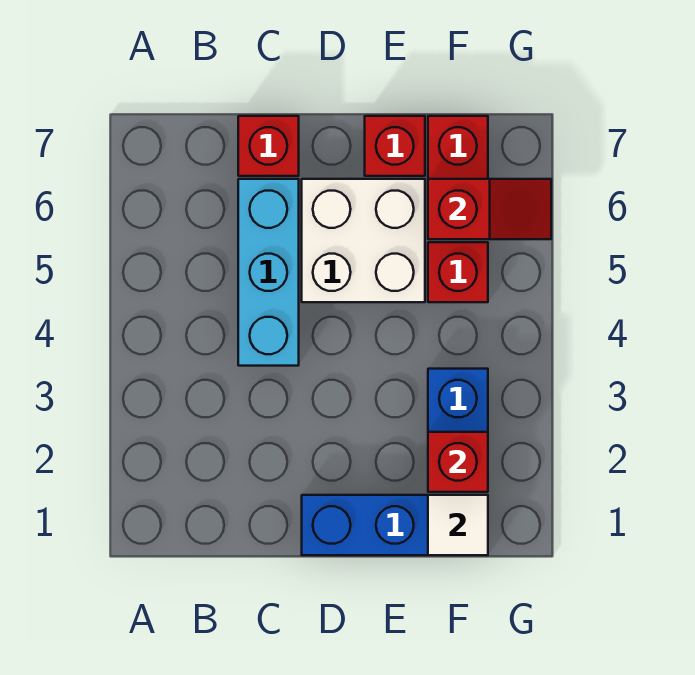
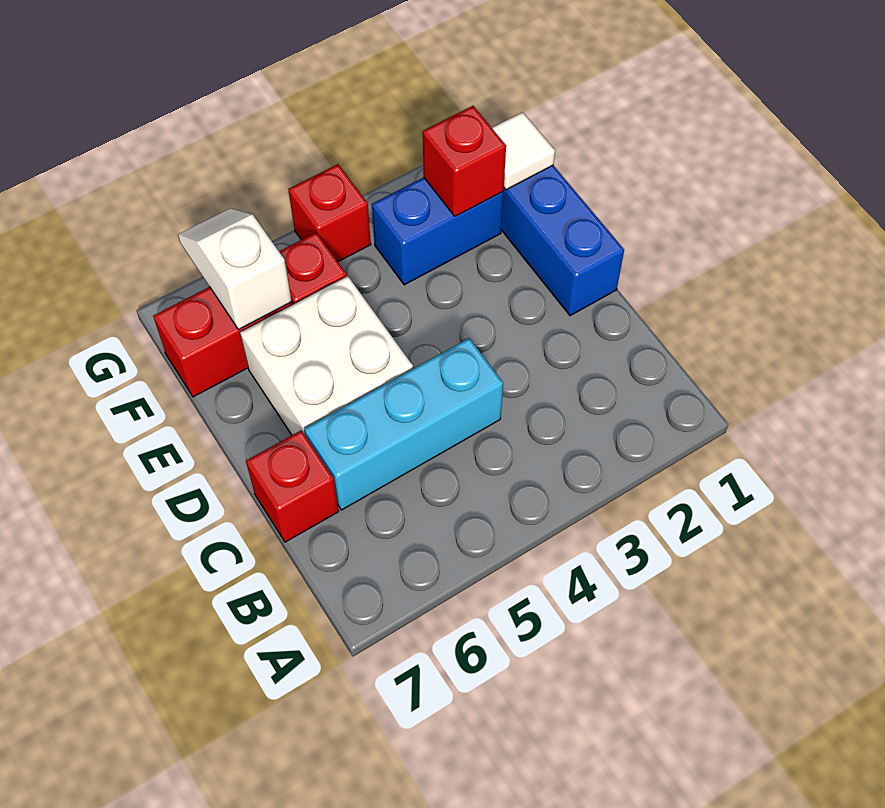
red brick E7 level 1 -> red brick G4 level 1
red slope F6:G6 level 2 top F -> white slope F6:G6 level 2 top F

